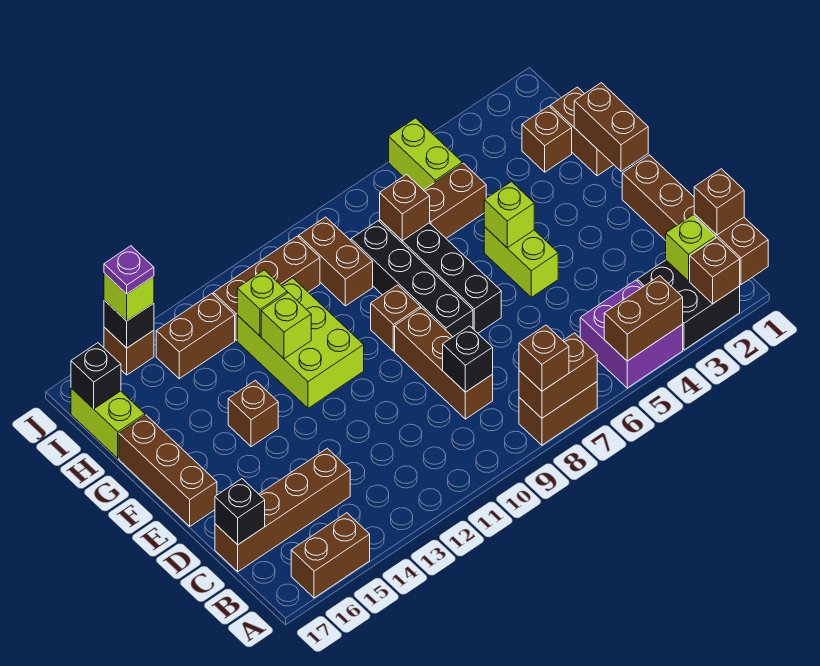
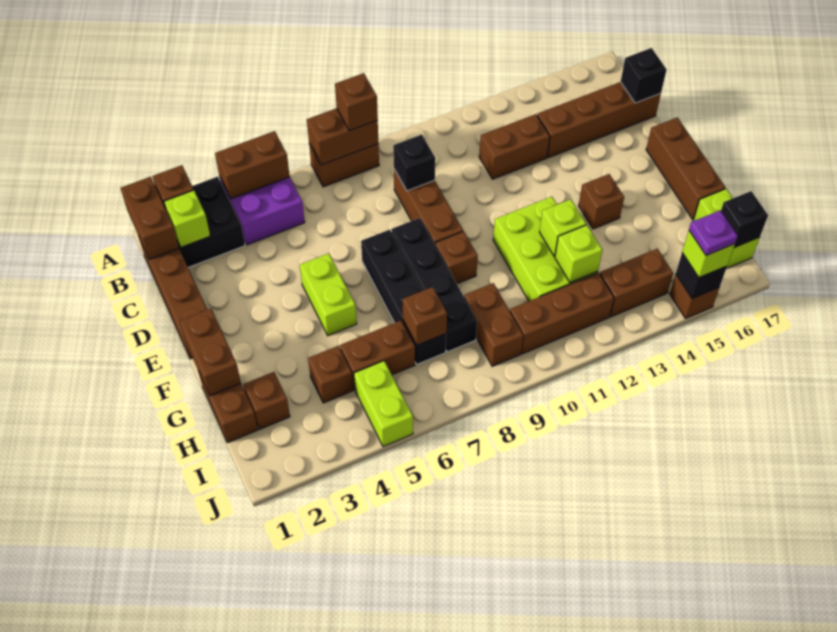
brown brick A15:A16 level 1 -> brown brick C12:C13 level 1
brown brick B1 level 3 -> brown brick H4 level 1
lime brick F5 level 2 -> none

